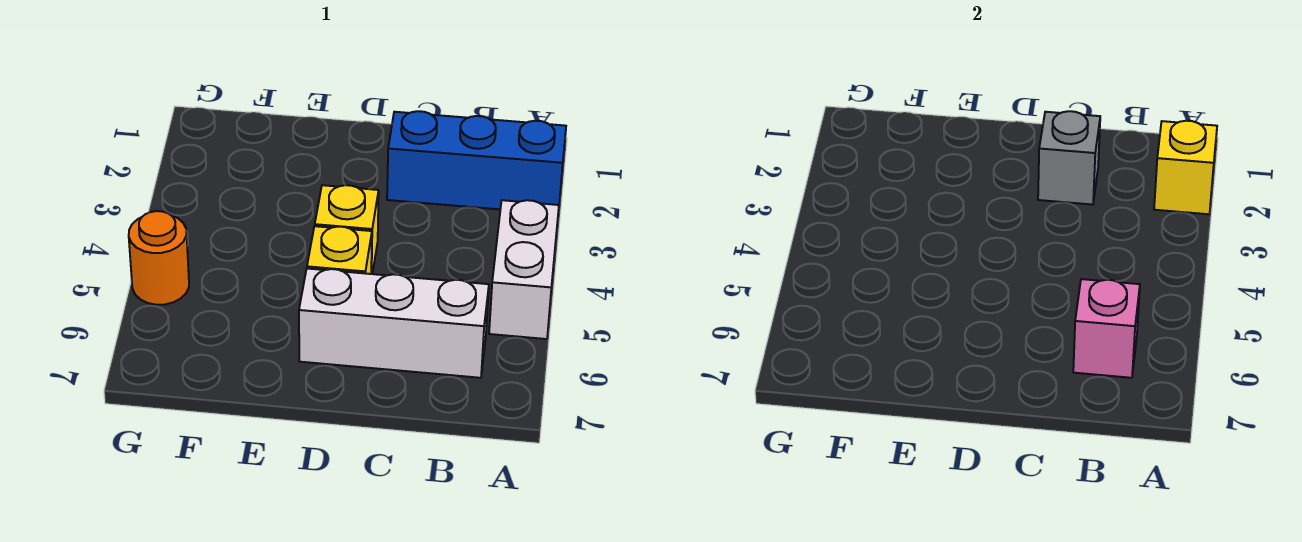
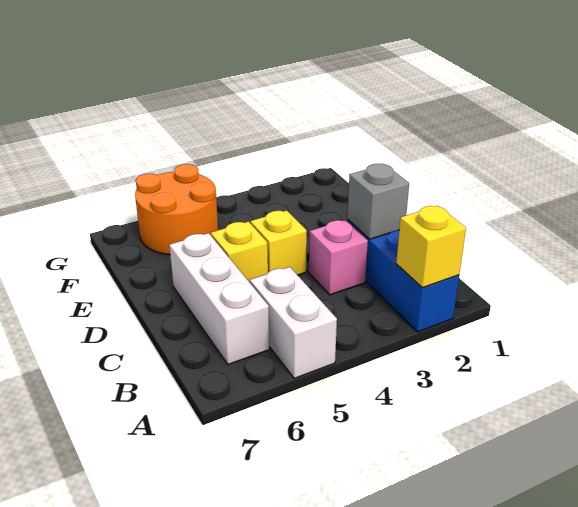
white brick A4:A5 level 1 -> white brick A5:B5 level 1
pink brick B6 level 2 -> pink brick C3 level 1
orange round brick G5 level 1 -> orange round brick F5:G6 level 1

